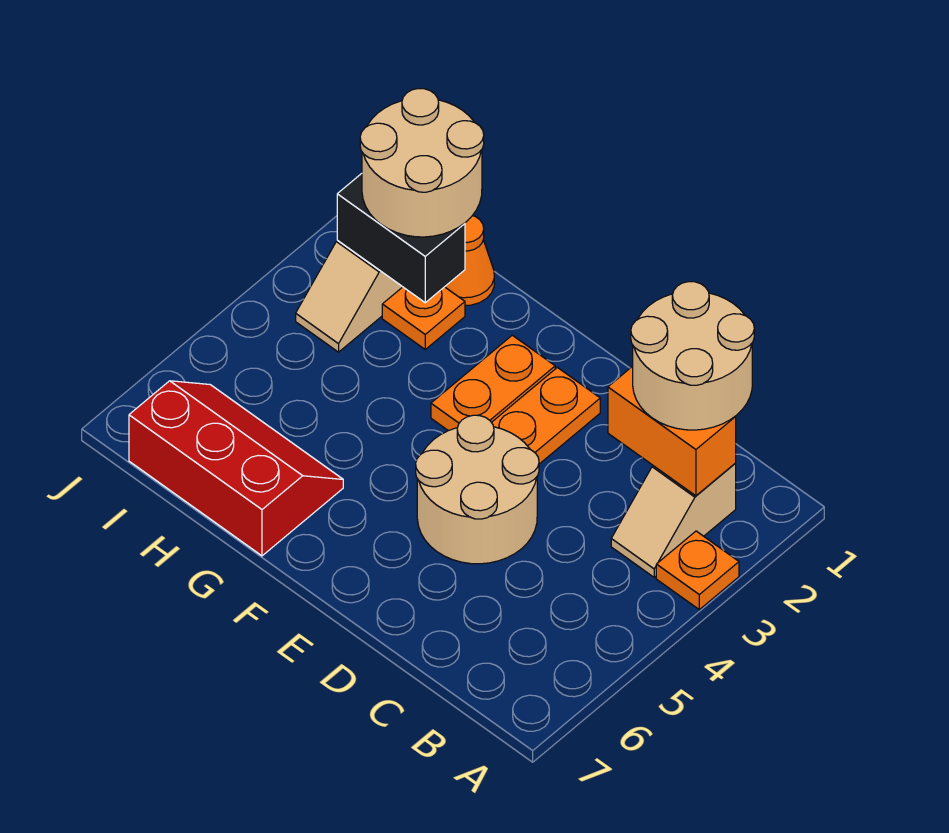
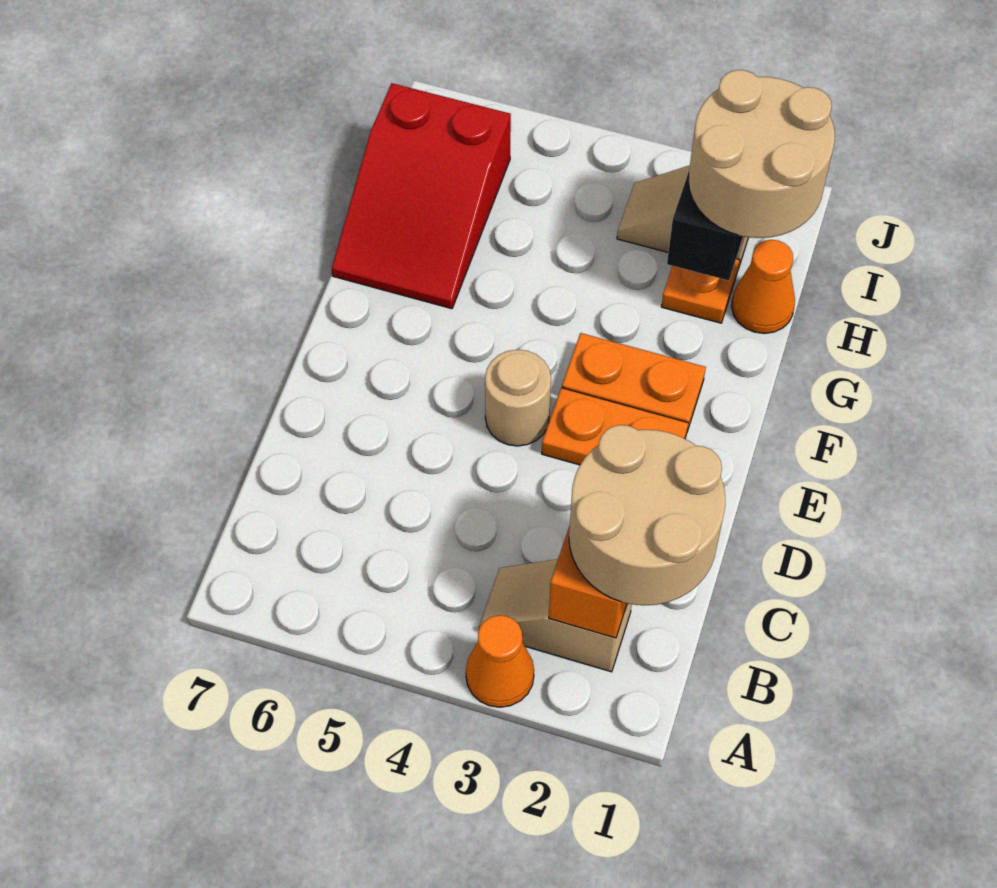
orange plate A3 level 1 -> orange cone A3 level 1
tan round brick D4:E5 level 1 -> tan round brick E4 level 1
red slope G6:I7 level 1 top 7 -> red slope G6:I7 level 1 top I

